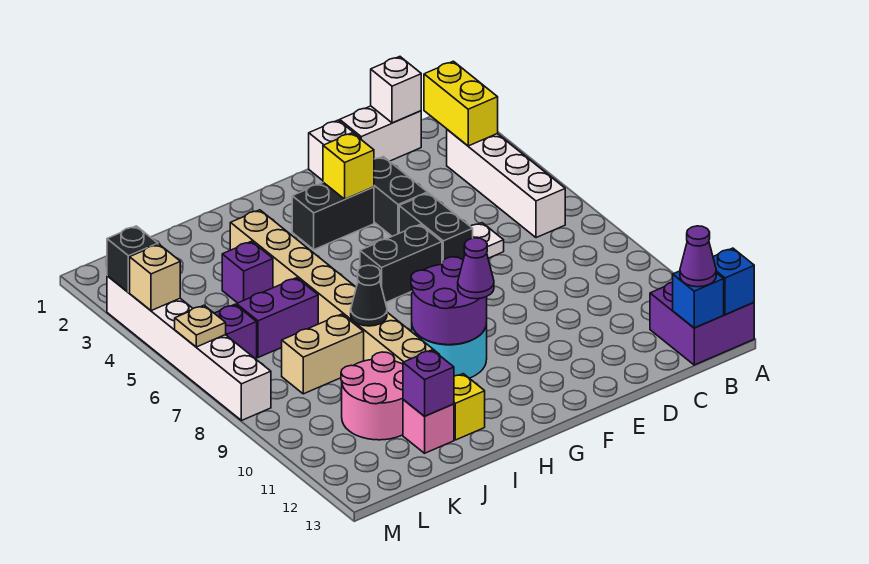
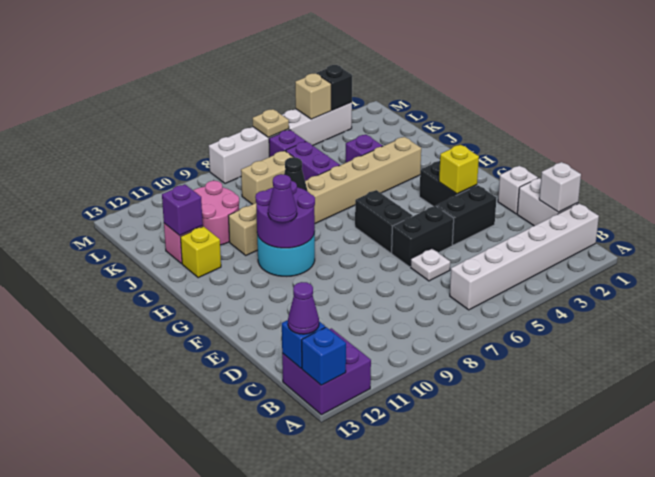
yellow brick B2:B3 level 2 -> none
white brick B3:B6 level 1 -> white brick B1:B6 level 1
tan brick J8:K8 level 1 -> tan brick K7:K8 level 1

